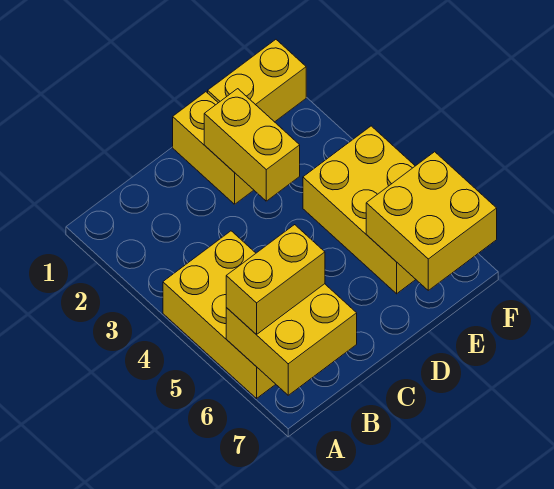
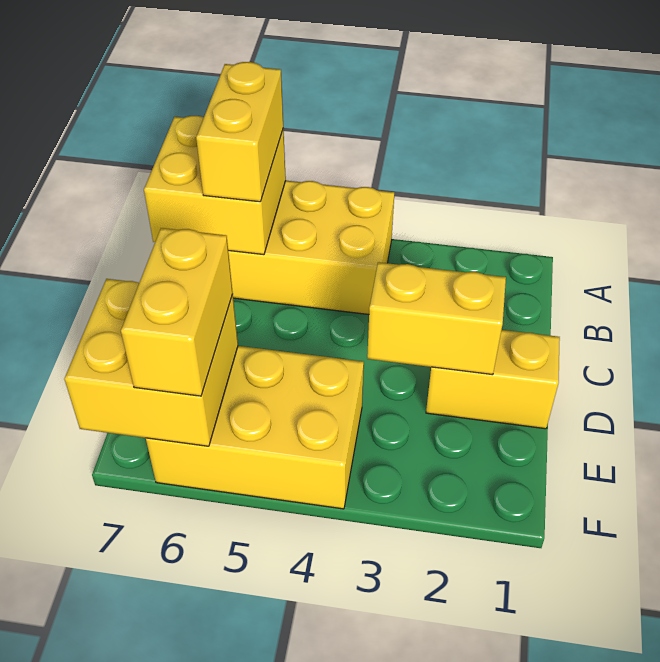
yellow brick E1:F1 level 1 -> yellow brick E6:F6 level 3

